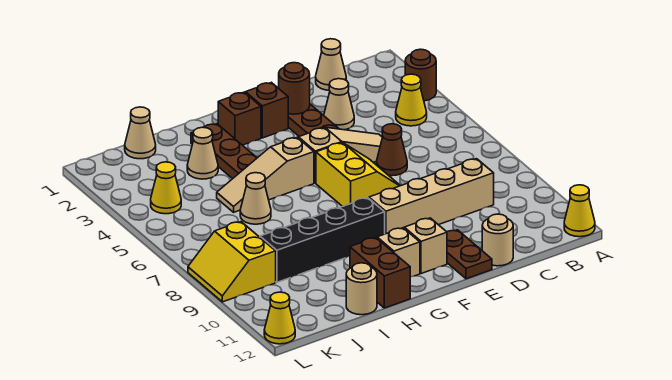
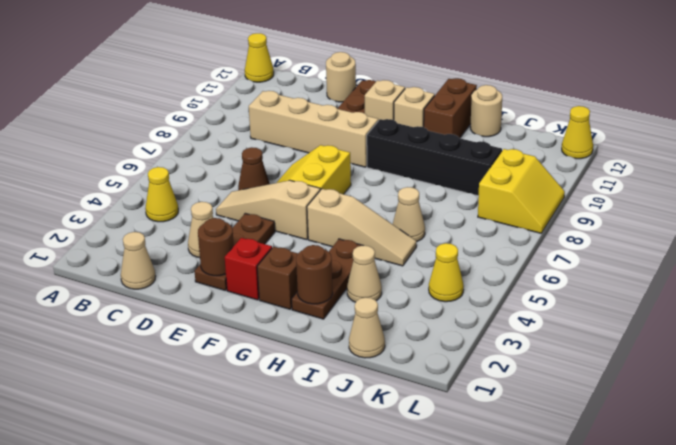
brown round brick A3 level 1 -> brown round brick H2 level 2
brown brick F2 level 1 -> red brick F2 level 1

